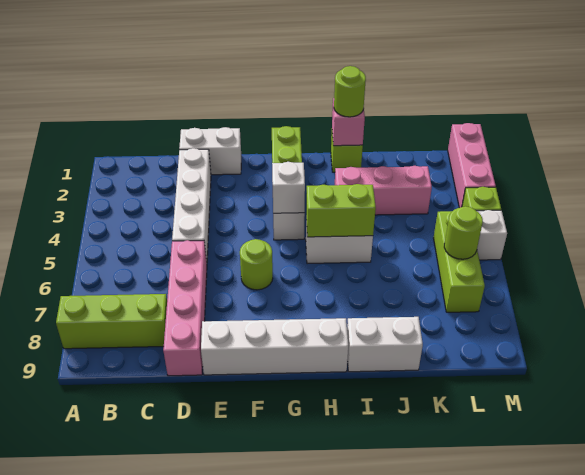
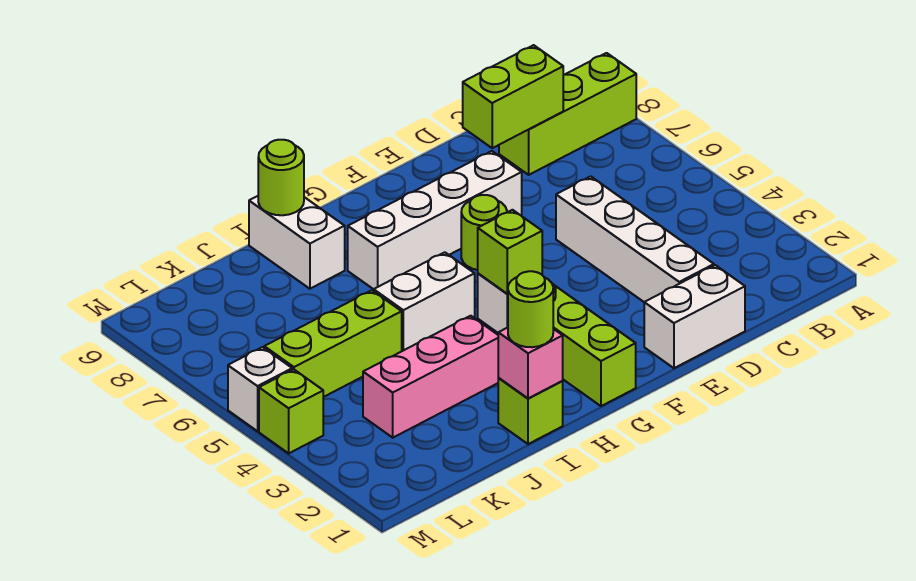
pink brick D6:D9 level 1 -> none
white brick E9:H9 level 1 -> white brick E7:H7 level 1
white brick G4 level 2 -> lime brick G4 level 2
lime brick H5:I5 level 2 -> lime brick C8:D8 level 2
white brick I9:J9 level 1 -> white brick I8:I9 level 1
lime brick L5:L7 level 1 -> lime brick J5:L5 level 1
lime round brick L6 level 2 -> lime round brick I9 level 2
pink brick M1:M3 level 1 -> none

